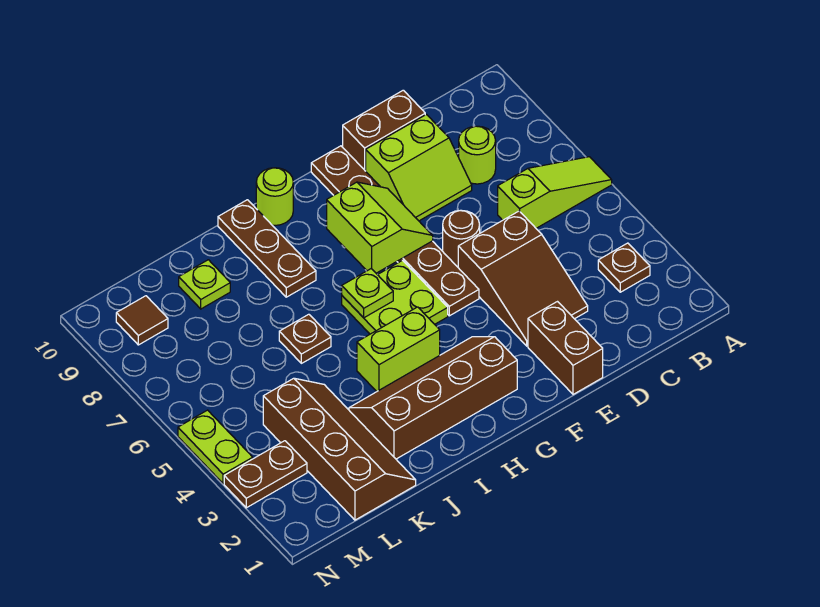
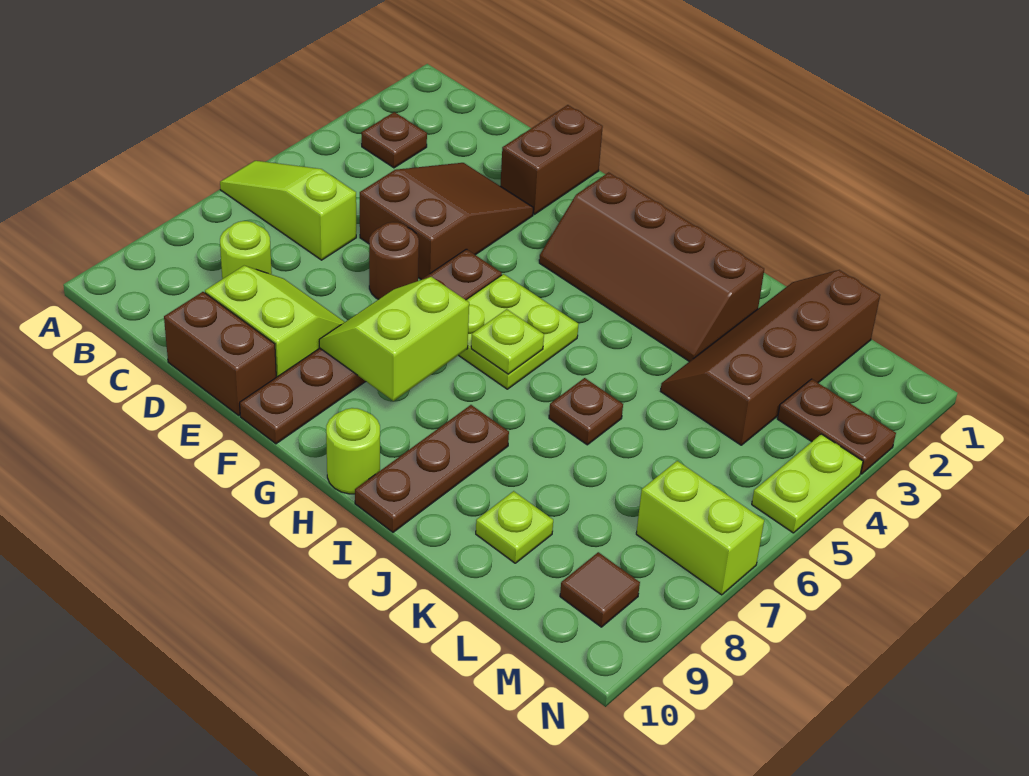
lime brick H4:I4 level 1 -> lime brick M7:N7 level 1

